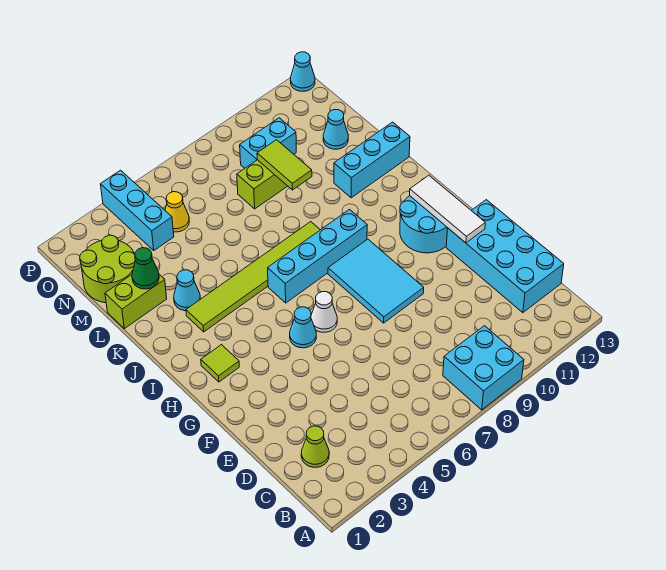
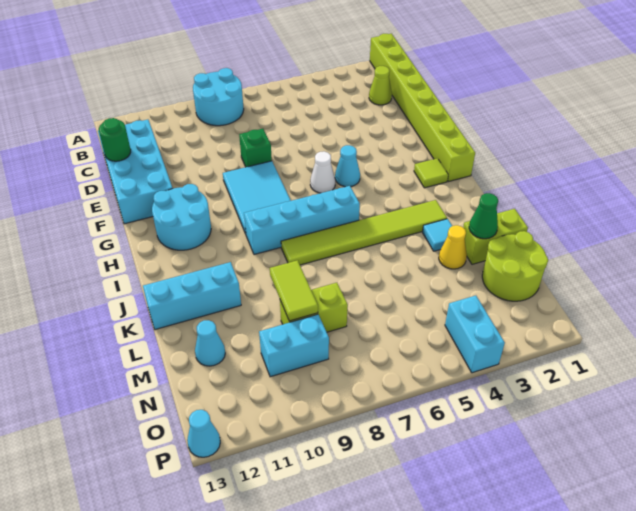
none -> lime brick A1:H1 level 1
cyan brick A8:B9 level 1 -> cyan round brick A8:B9 level 1
none -> green round brick D13 level 2
none -> green brick E8 level 1
white tile F12:H12 level 2 -> none
cyan cone K3 level 1 -> cyan tile K3 level 1
cyan brick N4:P4 level 1 -> cyan brick O4:P4 level 1
yellow cone N5 level 1 -> yellow cone L3 level 1

